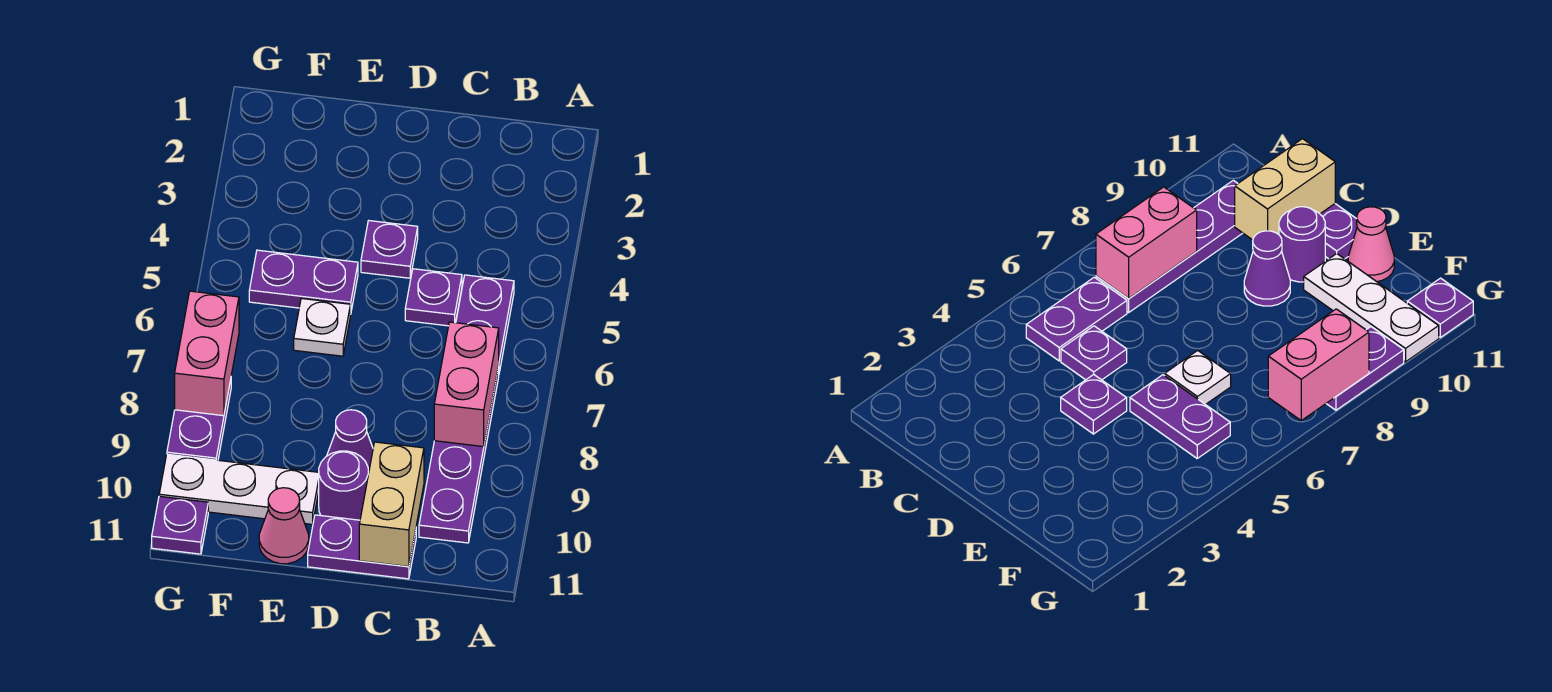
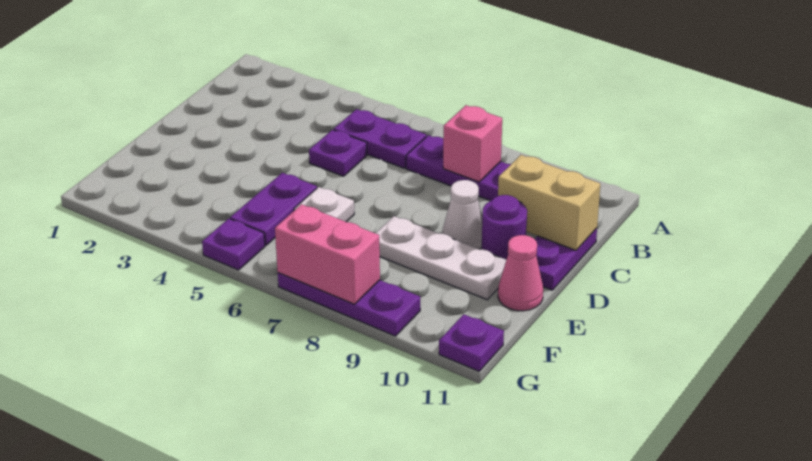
pink brick B7:B8 level 2 -> pink brick B8 level 2
purple plate D4 level 1 -> purple plate G5 level 1
purple cone D9 level 1 -> white cone D9 level 1
white plate E10:G10 level 1 -> white plate E8:E10 level 1
purple plate G8:G9 level 1 -> purple plate G7:G9 level 1

